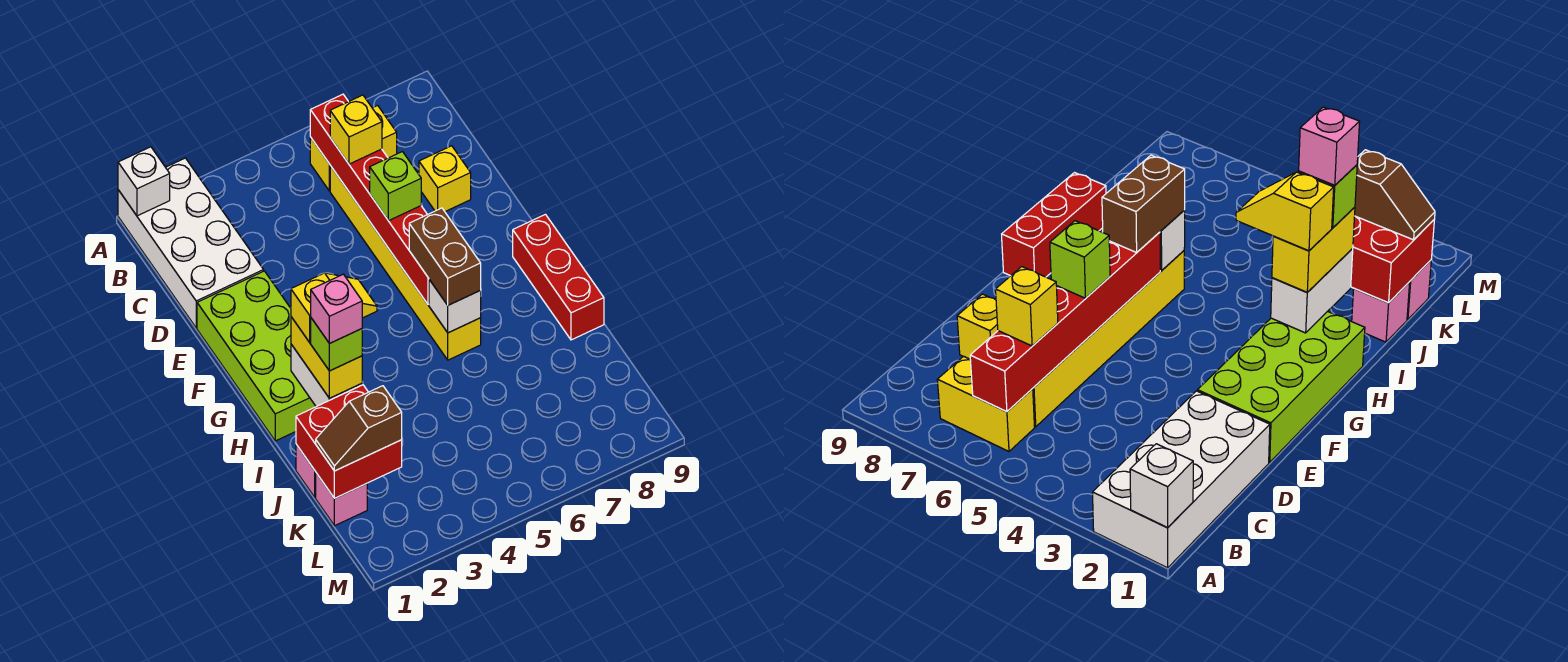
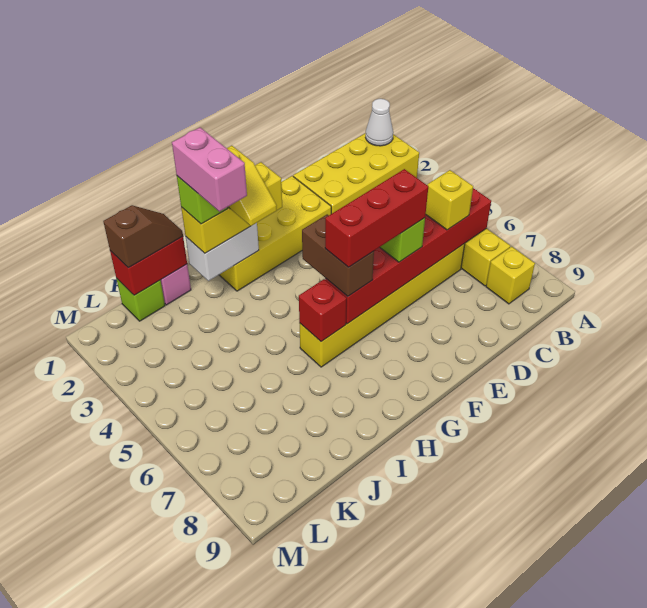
white brick A1:D2 level 1 -> yellow brick A1:D2 level 1
white brick A1 level 2 -> white cone A1 level 2
yellow brick D8 level 1 -> yellow brick B8 level 1
lime brick E1:H2 level 1 -> yellow brick E1:H2 level 1
brown brick G6:H6 level 3 -> brown brick G5:G6 level 3
red brick G9:I9 level 1 -> red brick E6:G6 level 4
yellow brick H2:I2 level 3 -> yellow brick G2:I2 level 3
white brick H6 level 2 -> red brick H6 level 2
pink brick I2 level 5 -> pink brick I2:I3 level 5
red brick J1:K2 level 2 -> red brick J1:K1 level 2
pink brick K1 level 1 -> lime brick K1 level 1
brown slope K1:K2 level 3 top 2 -> brown slope J1:K1 level 3 top K

